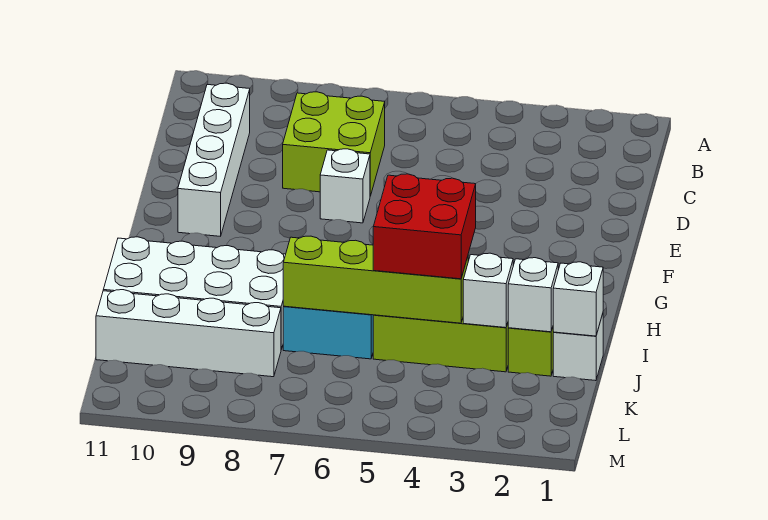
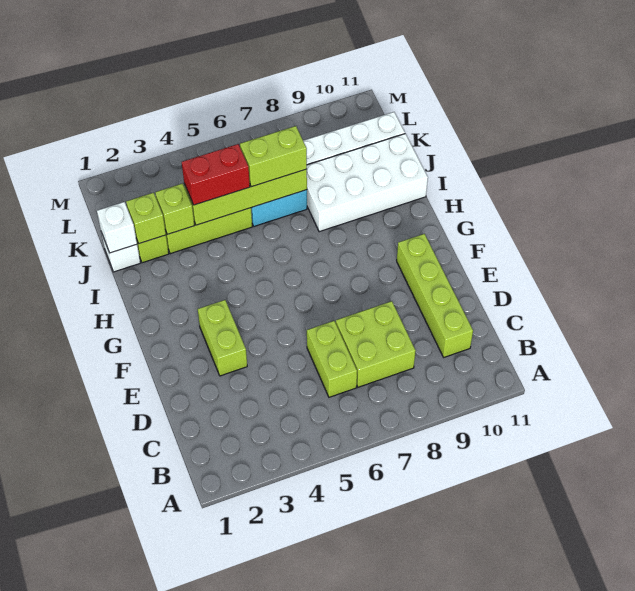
none -> lime brick C6:D6 level 1
white brick C10:F10 level 1 -> lime brick C10:F10 level 1
none -> lime brick E3:F3 level 1
white brick E7 level 1 -> none
red brick I4:J5 level 3 -> red brick J4:J5 level 3
white brick J2 level 2 -> lime brick J2 level 2
white brick J3 level 2 -> lime brick J3 level 2
none -> lime brick J6:J7 level 3

